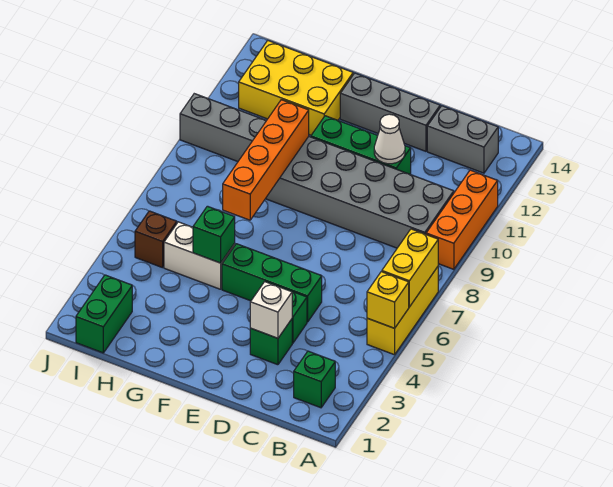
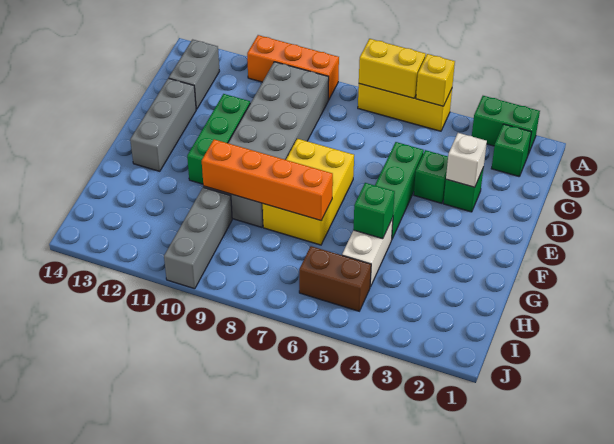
white cone D11 level 2 -> none
yellow brick G12:I13 level 1 -> yellow brick E7:G8 level 1
green brick I1:I2 level 1 -> green brick A2:A3 level 1
brown brick I5 level 1 -> brown brick I5:I6 level 1

